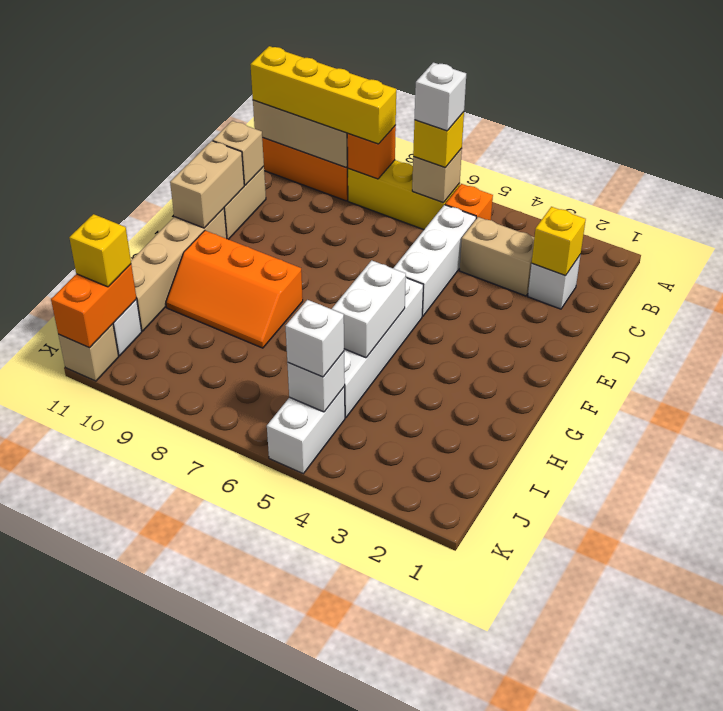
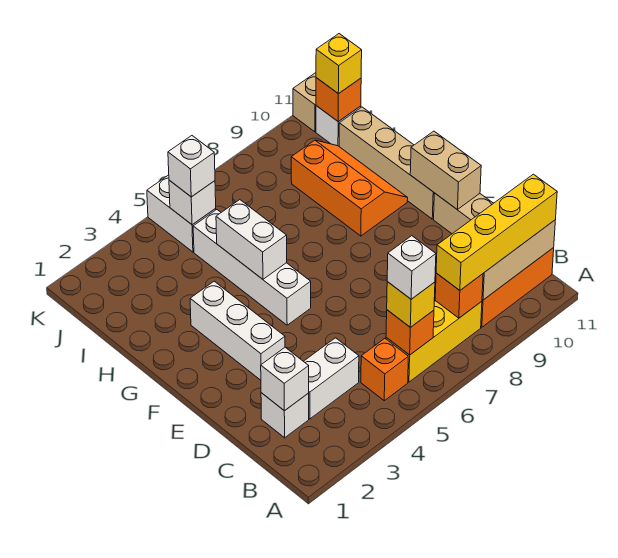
tan brick B6 level 2 -> orange brick B6 level 2
yellow brick C2 level 2 -> white brick C2 level 2
tan brick C3:C4 level 1 -> white brick C3:C4 level 1
white brick C5:E5 level 1 -> white brick E3:G3 level 1
tan brick D11 level 2 -> none
orange slope G8:H10 level 1 top G -> orange slope G9:I10 level 1 top 9
orange brick J11:K11 level 2 -> orange brick J11 level 2

